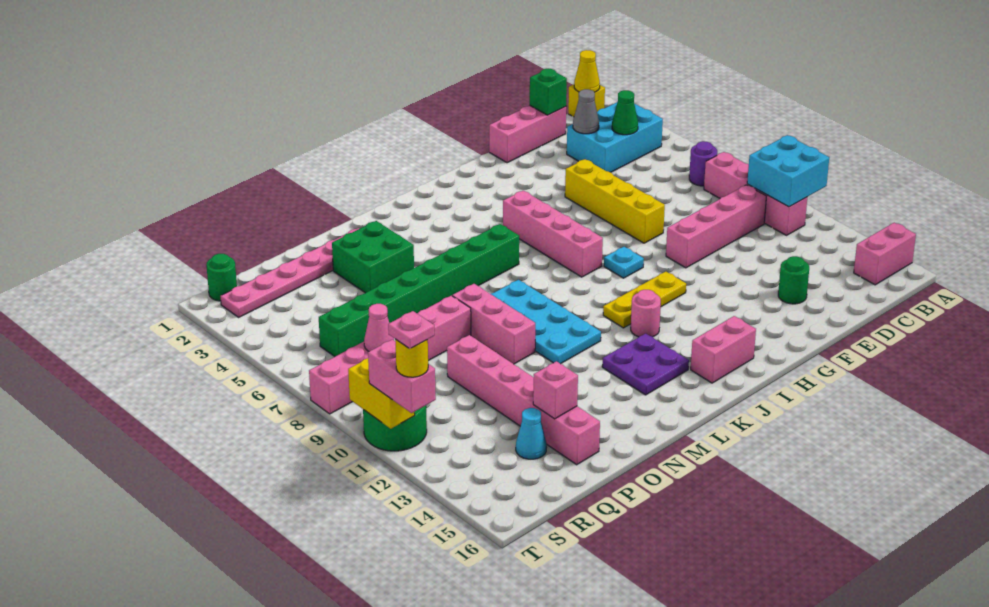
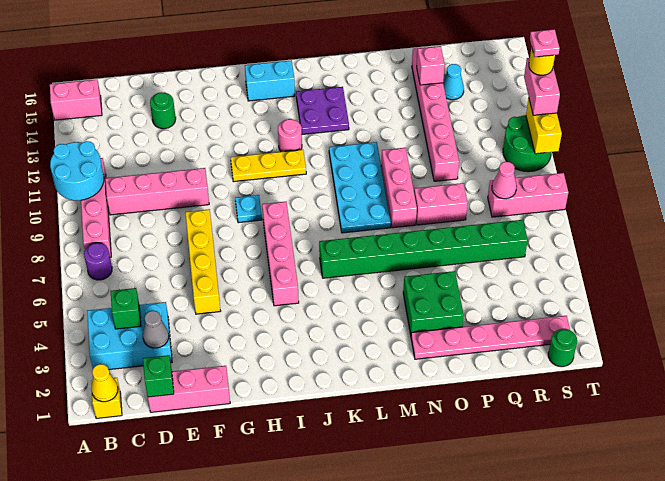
cyan brick A10:B11 level 2 -> cyan round brick A10:B11 level 2
green cone C4 level 2 -> green brick C4 level 2
pink brick I15:J15 level 1 -> cyan brick I15:J15 level 1

